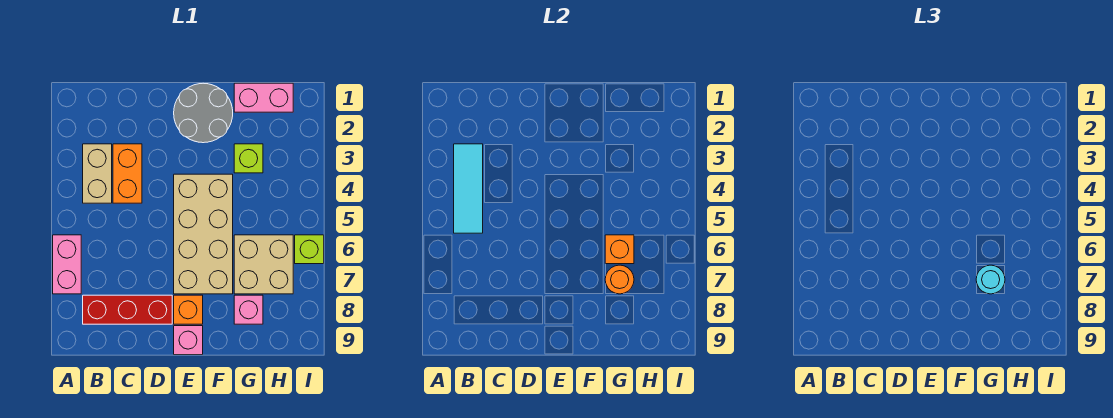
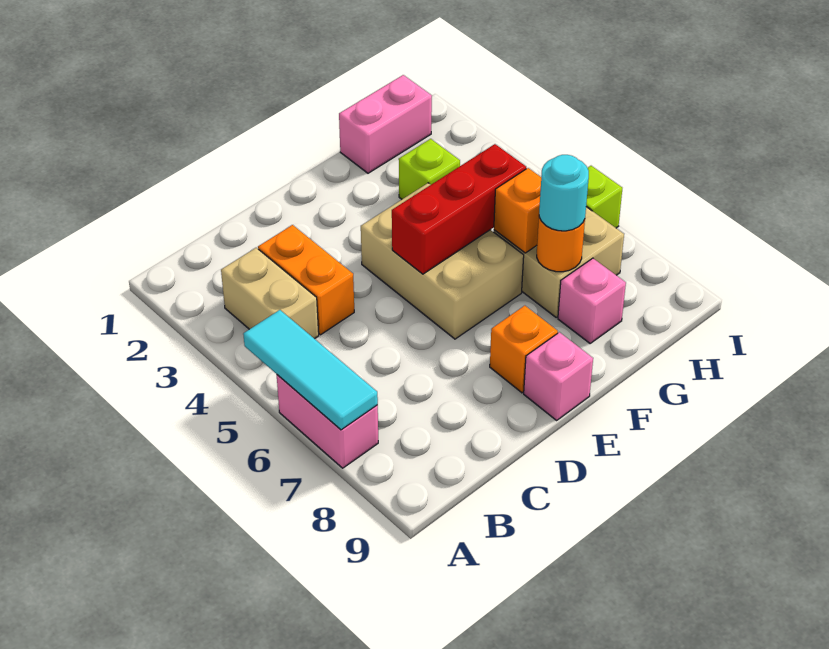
cyan tile B3:B5 level 2 -> cyan tile A5:A7 level 2
red brick B8:D8 level 1 -> red brick E5:G5 level 2
grey round brick E1:F2 level 1 -> none
tan brick E4:F7 level 1 -> tan brick E4:F6 level 1

